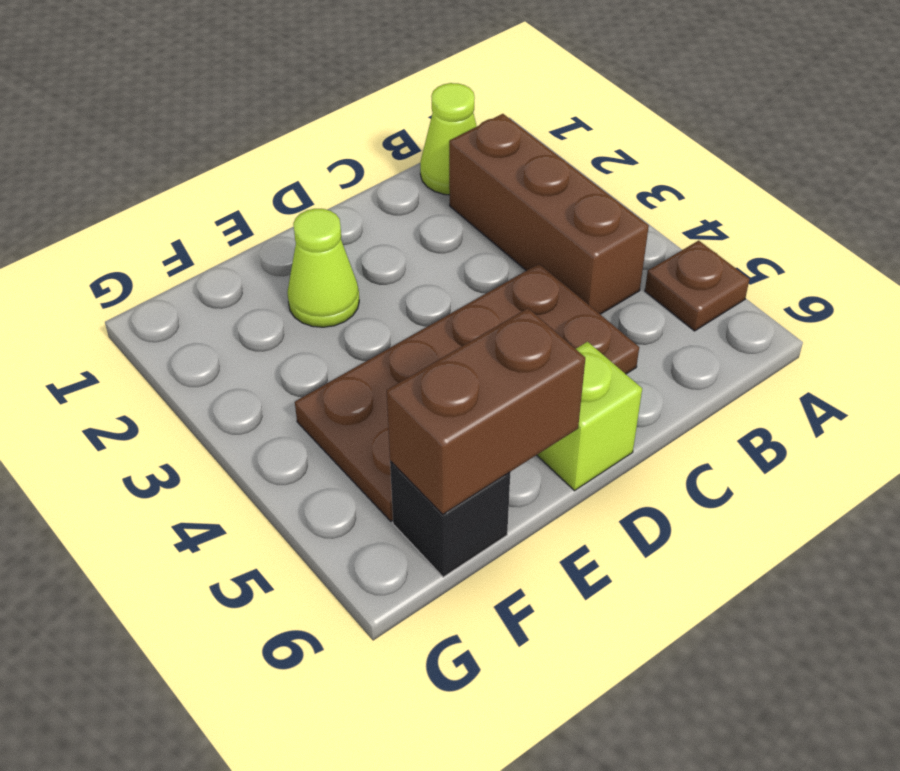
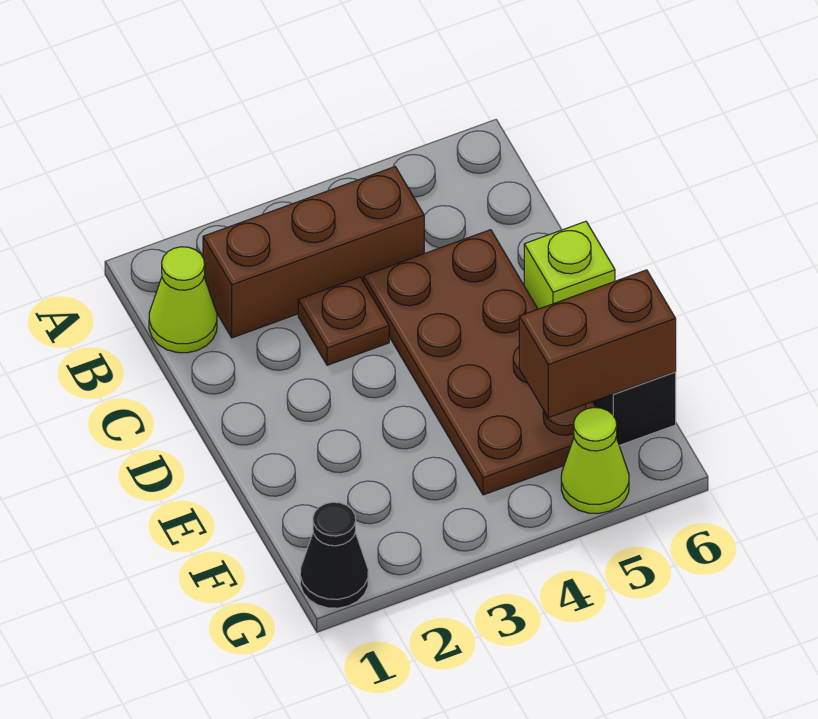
brown plate A5 level 1 -> brown plate C3 level 1
lime cone E2 level 1 -> lime cone G5 level 1
brown brick E6:F6 level 2 -> brown brick F5:F6 level 2
none -> black cone G1 level 1

